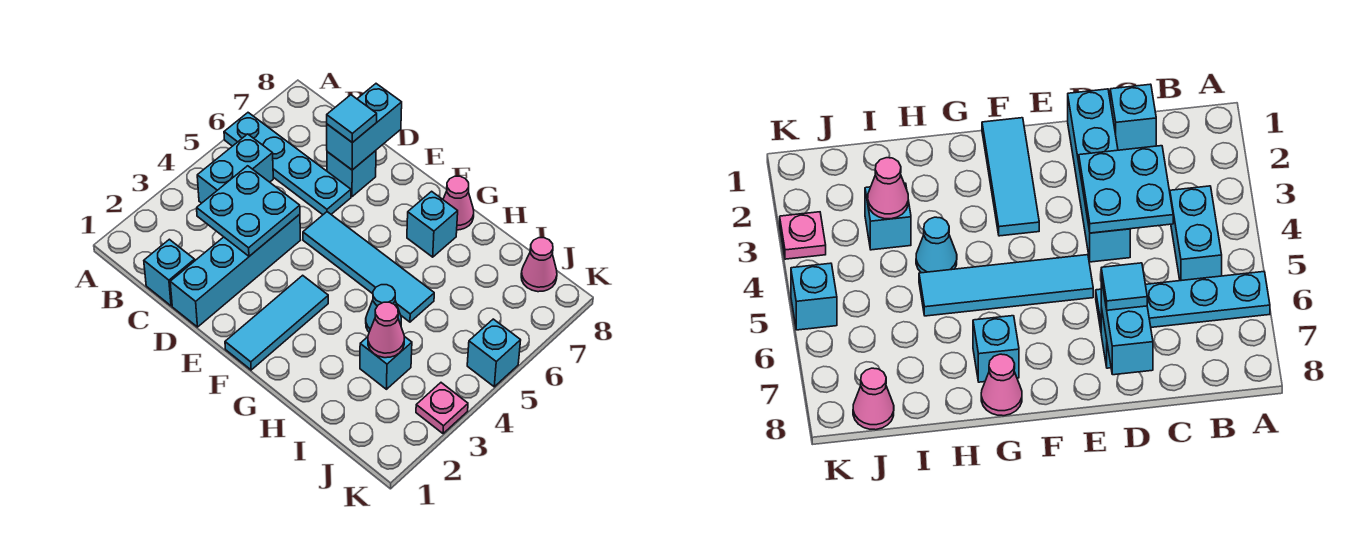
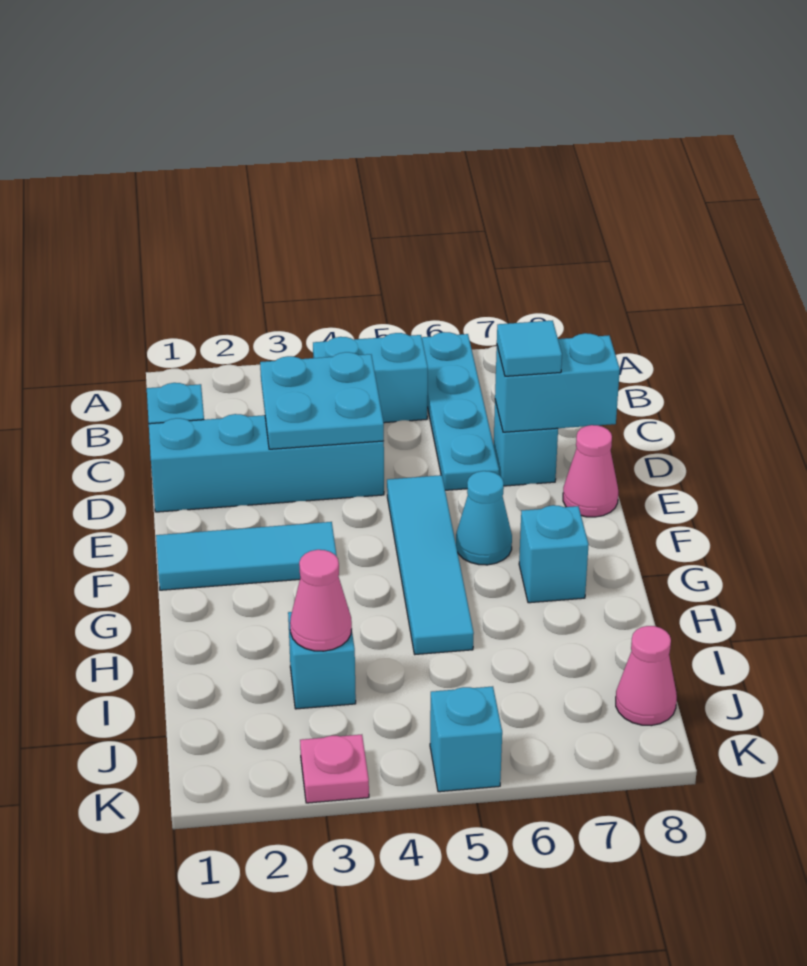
pink cone G8 level 1 -> pink cone E8 level 1
cyan cone H4 level 1 -> cyan cone F6 level 1

